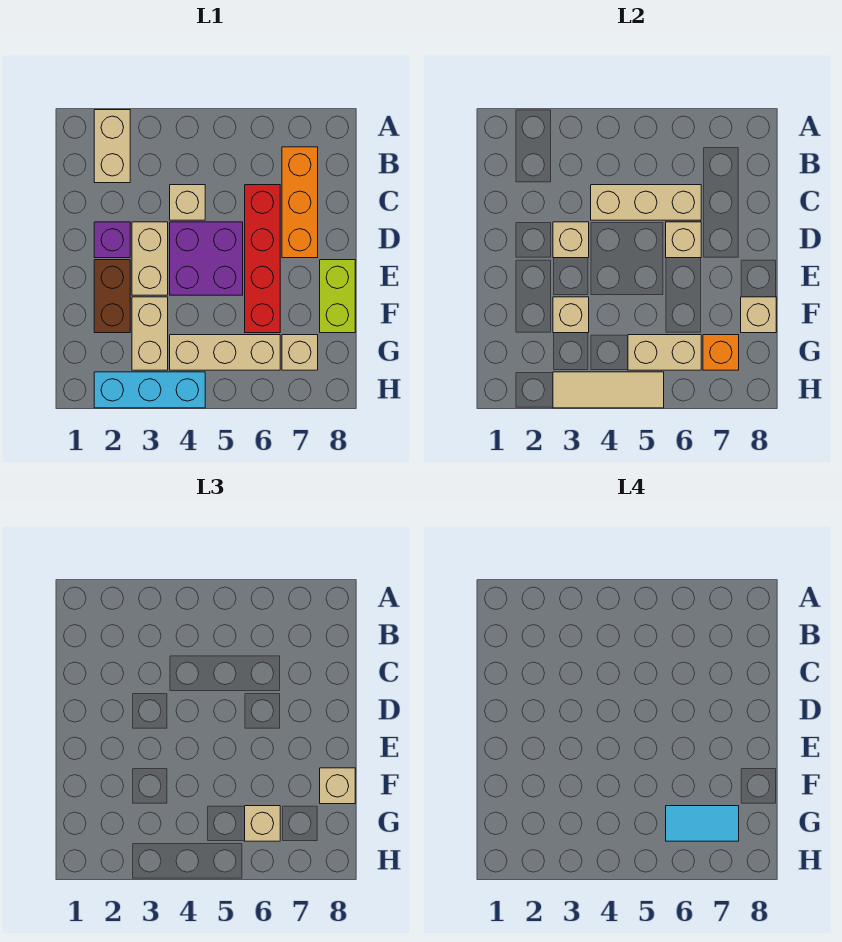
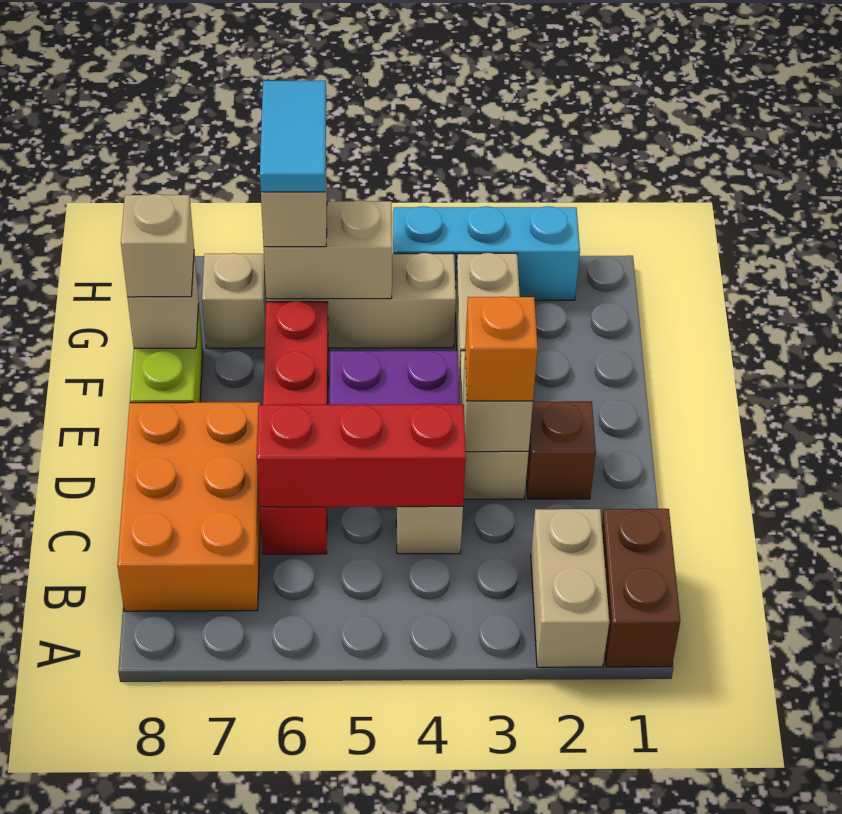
orange brick B7:D7 level 1 -> orange brick B7:D8 level 1
tan brick C4:C6 level 2 -> red brick C4:C6 level 2
purple brick D2 level 1 -> brown brick D2 level 1
tan brick D6 level 2 -> none
brown brick E2:F2 level 1 -> brown brick A1:B1 level 1
tan brick F3 level 2 -> none
cyan tile G6:G7 level 4 -> cyan tile G6:H6 level 4
orange brick G7 level 2 -> orange brick D3 level 3
tan tile H3:H5 level 2 -> none

